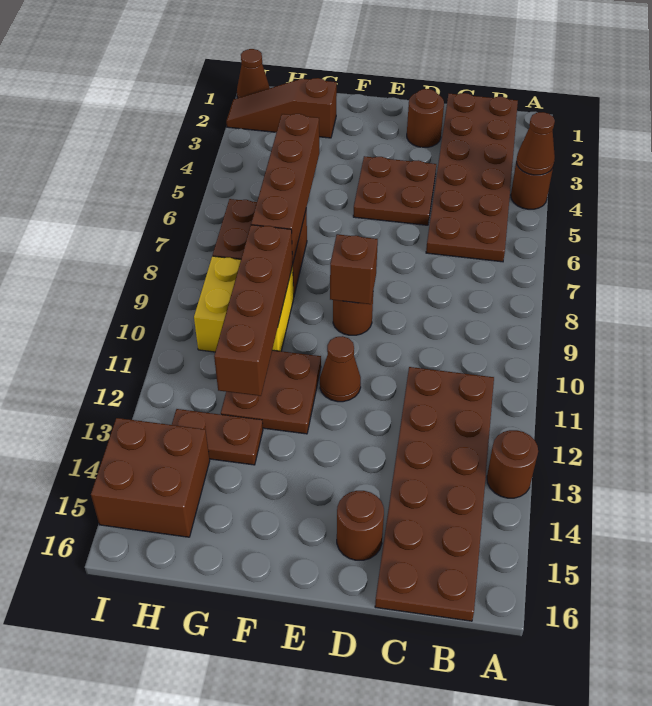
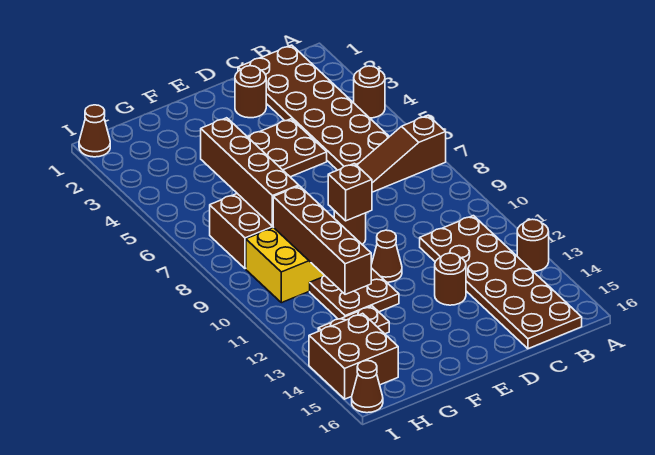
brown cone A4 level 2 -> brown cone I16 level 1
brown round brick D15 level 1 -> brown round brick D13 level 1
brown slope G2:I2 level 1 top G -> brown slope A7:C7 level 1 top A

